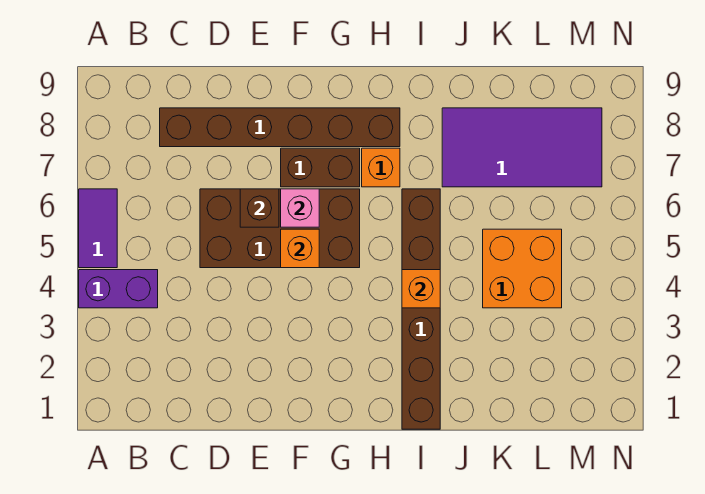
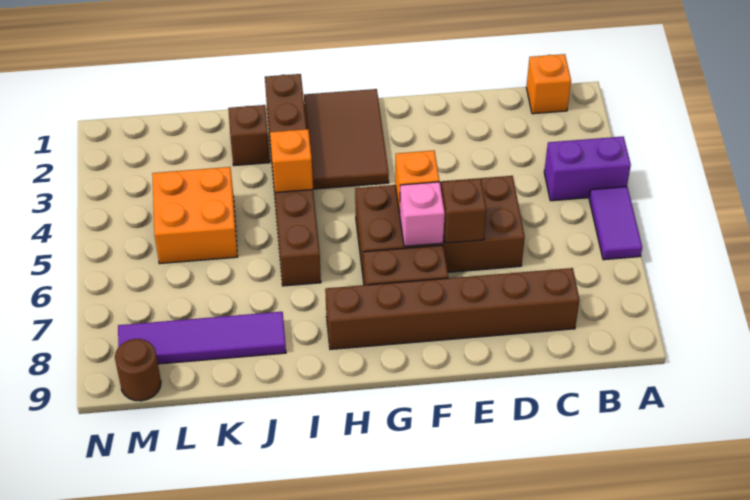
none -> brown tile G1:H3 level 1
orange brick H7 level 1 -> orange brick B1 level 1
none -> brown brick J2 level 1
purple tile J7:M8 level 1 -> purple tile J8:M8 level 1
none -> brown round brick M9 level 1

